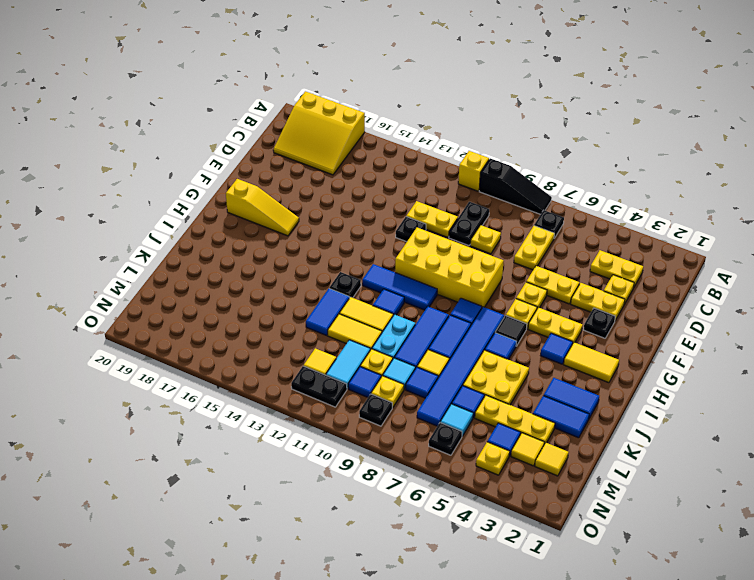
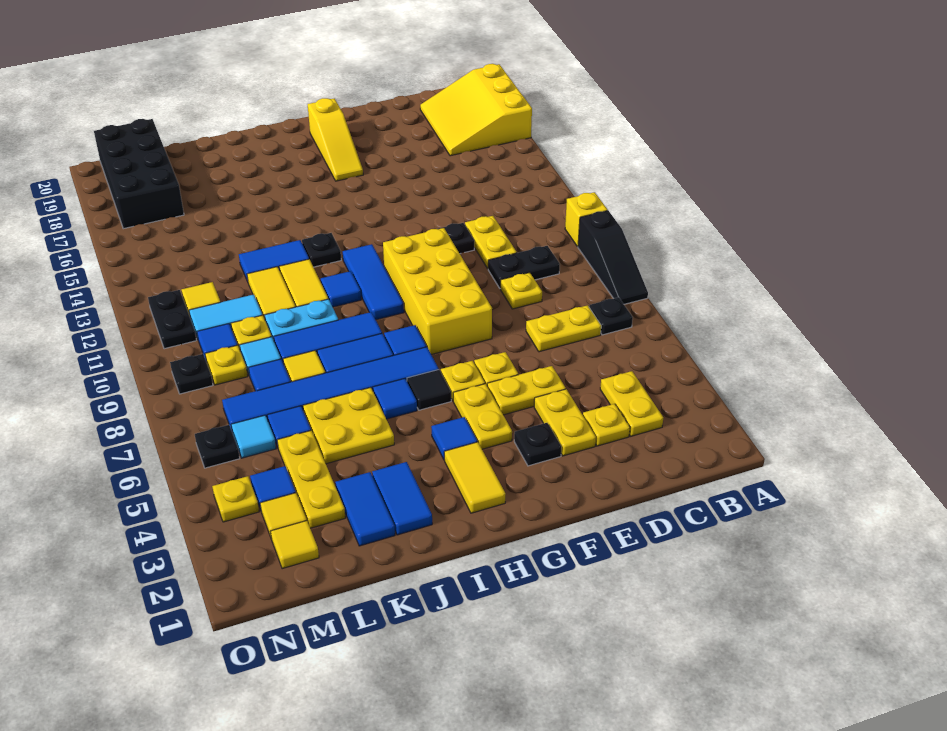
yellow plate E5:E6 level 1 -> yellow plate E5:F5 level 1
none -> black brick M17:N20 level 1

